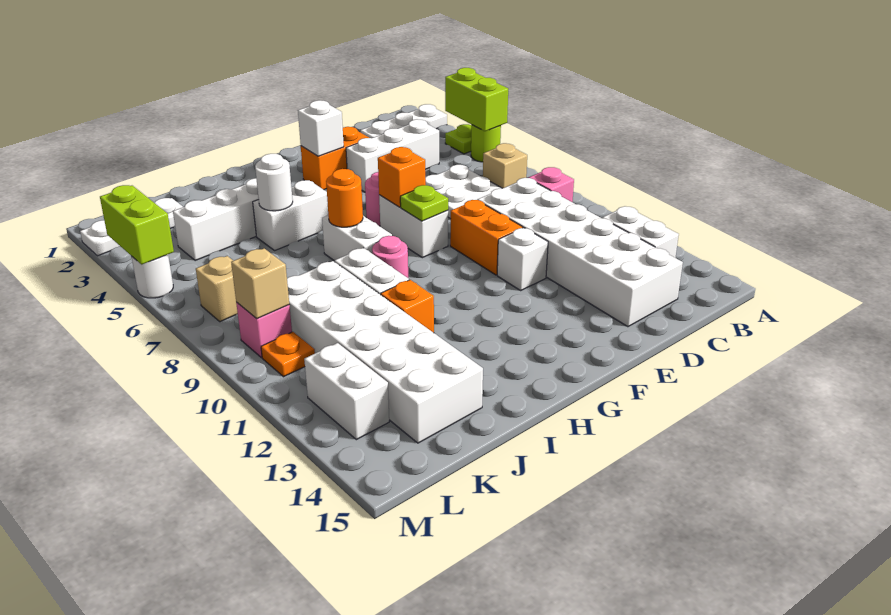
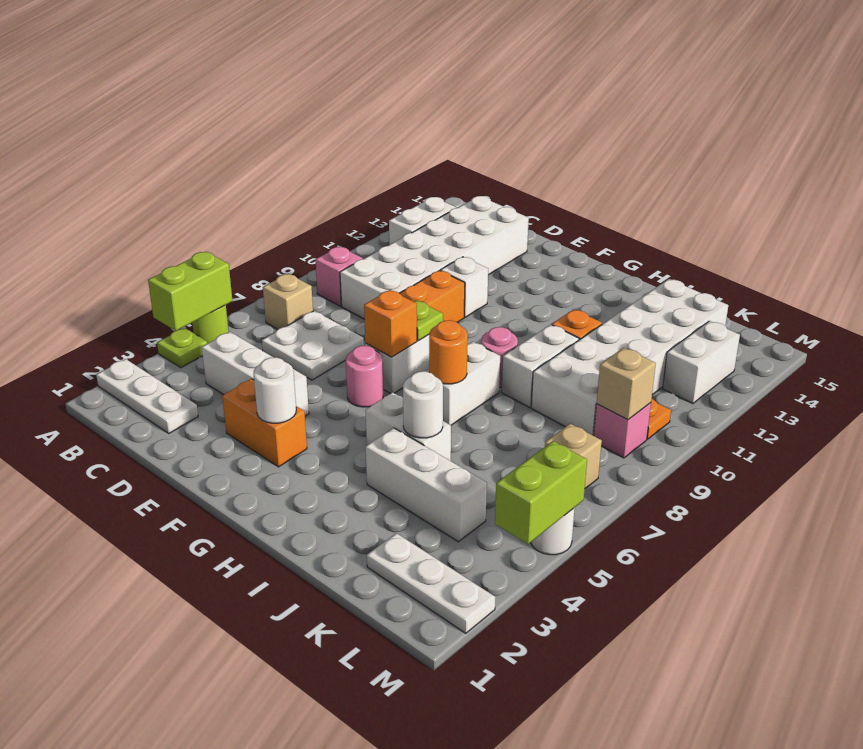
white brick F3 level 2 -> white round brick F3 level 2

